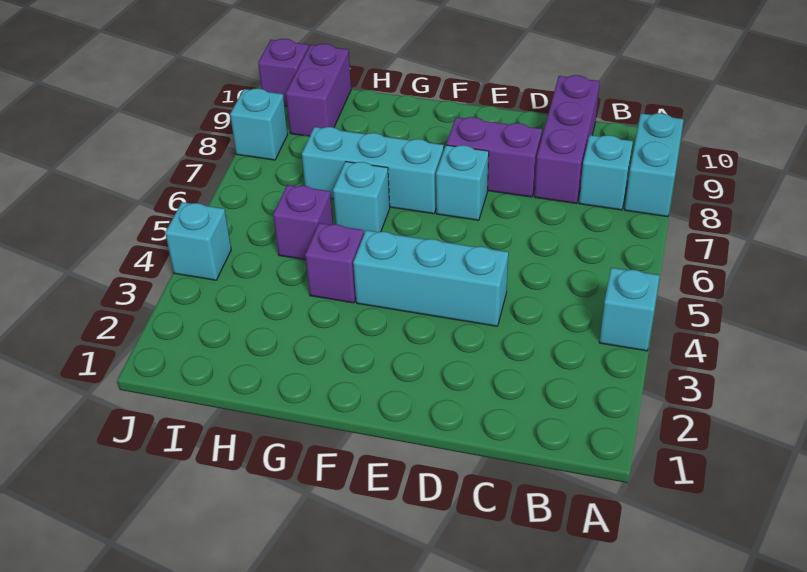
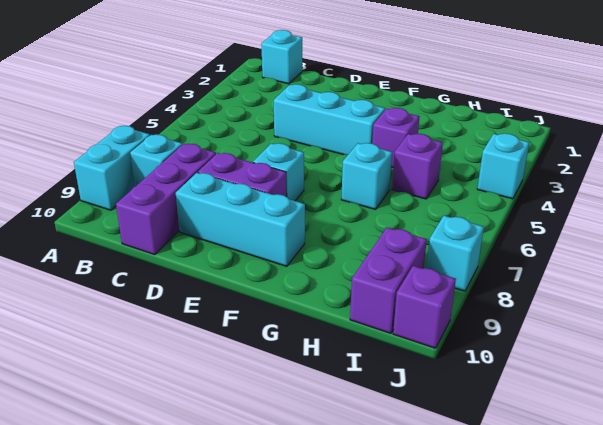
cyan brick A4 level 1 -> cyan brick B1 level 1
cyan brick F7:H7 level 1 -> cyan brick D9:F9 level 1

